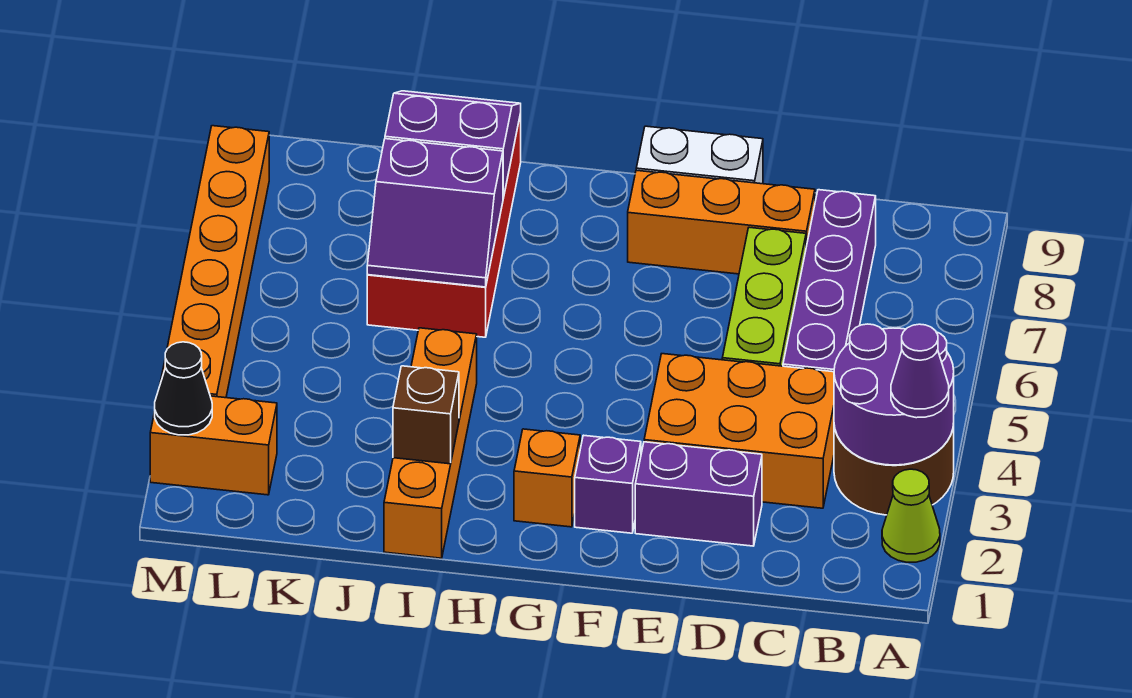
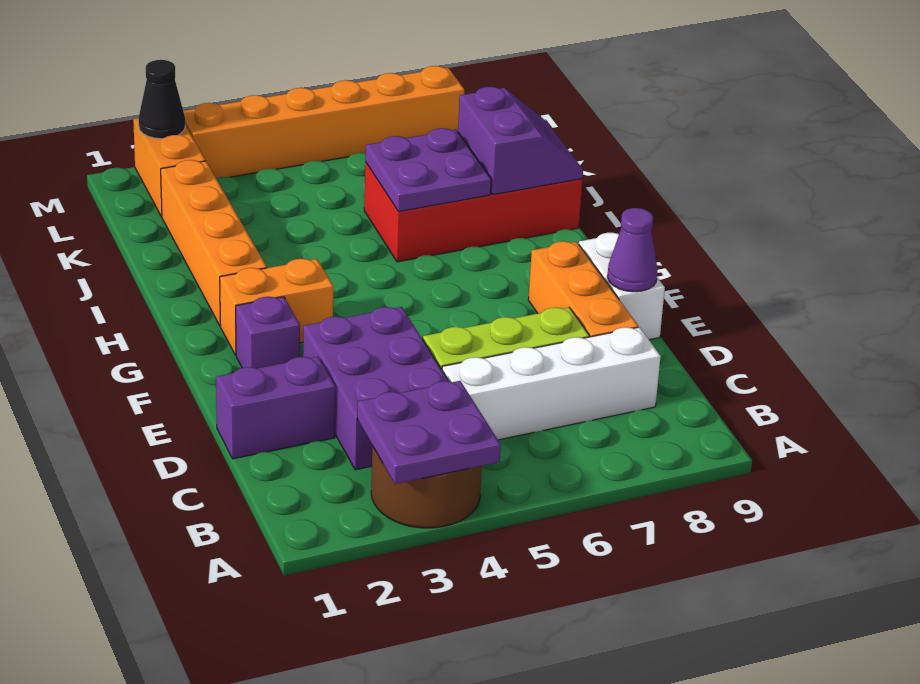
lime cone A2 level 1 -> none
purple round brick A3:B4 level 2 -> purple plate A3:B4 level 2
purple cone A3 level 3 -> purple cone E9 level 2
orange brick C3:E4 level 1 -> purple brick C3:E4 level 1
purple brick C5:C8 level 1 -> white brick C5:C8 level 1
purple brick D2:E2 level 1 -> purple brick D1:D2 level 1
orange brick G2 level 1 -> orange brick G2:G3 level 1
orange brick I1:I4 level 1 -> orange brick H2:K2 level 1
brown brick I2 level 2 -> none
purple slope I6:J7 level 2 top 7 -> purple plate I6:J7 level 2

